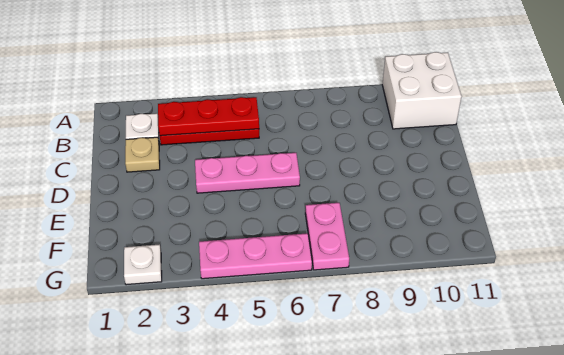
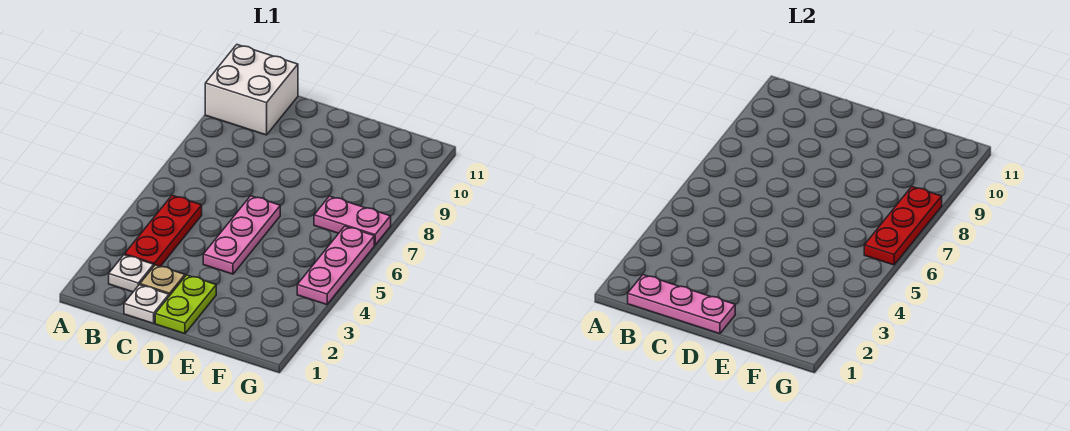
none -> pink plate B1:D1 level 2
red plate B3:B5 level 2 -> red plate G6:G8 level 2
none -> lime plate D1:D2 level 1
white plate G2 level 1 -> white plate C1 level 1

